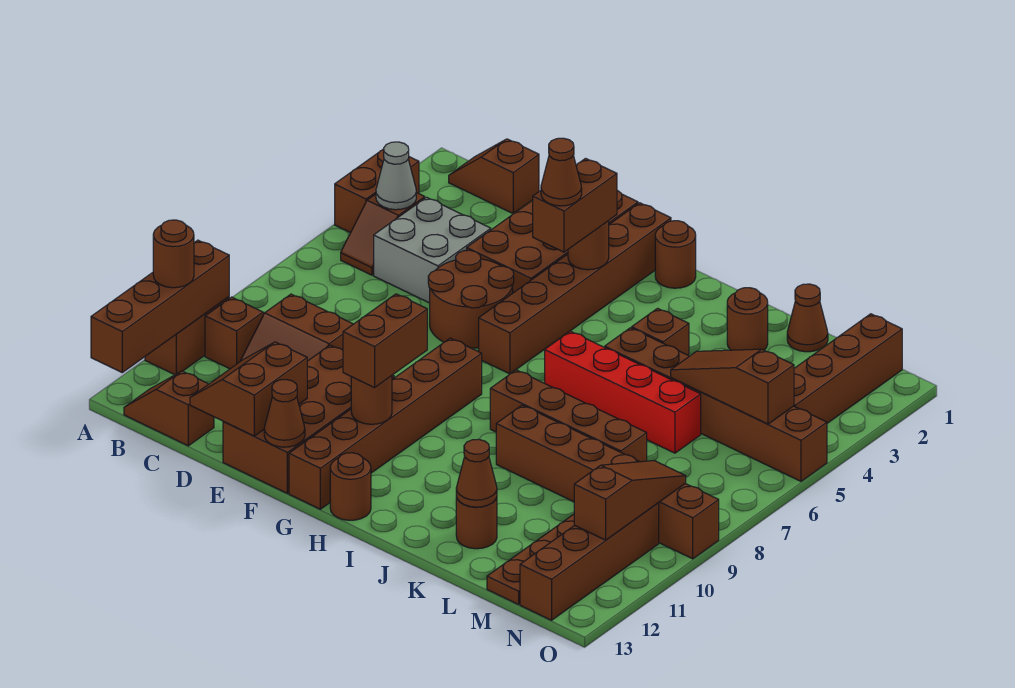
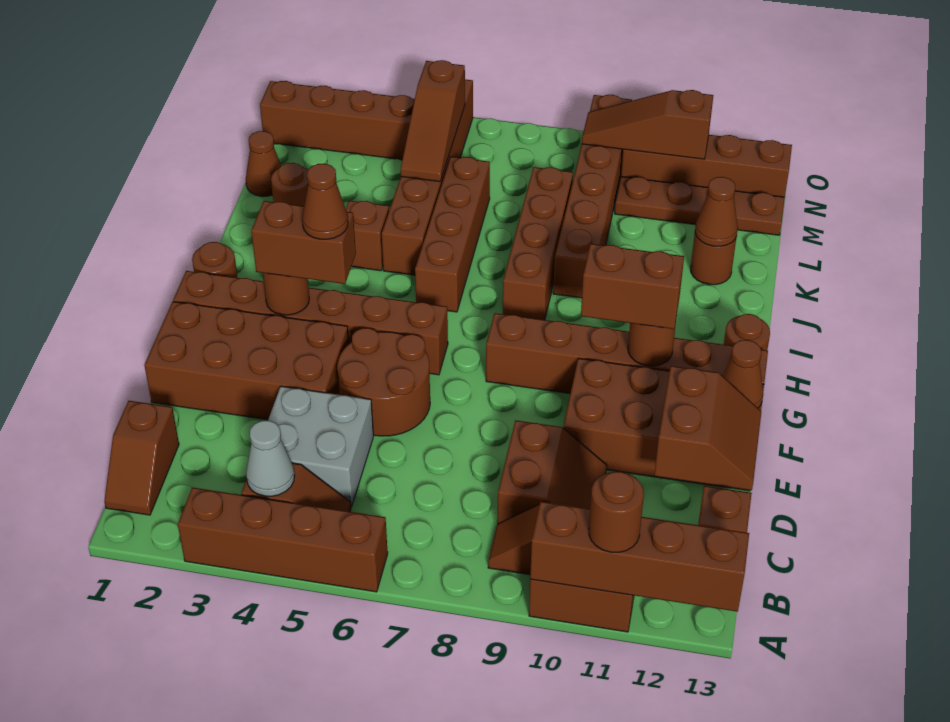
brown brick A3:A4 level 1 -> brown brick A3:A6 level 1
brown slope D12:E13 level 2 top E -> brown slope D12:E13 level 2 top 12
red brick I6:L6 level 1 -> brown brick I6:L6 level 1

